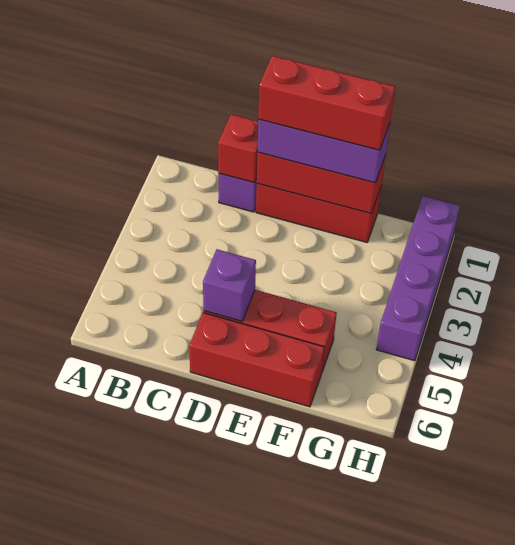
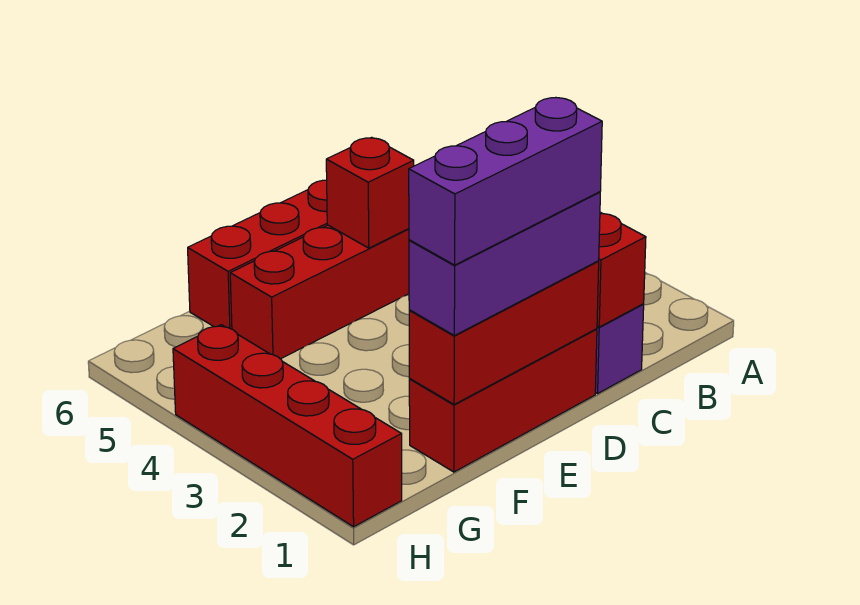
red brick D1:F1 level 4 -> purple brick D1:F1 level 4
purple brick D5 level 2 -> red brick D5 level 2
purple brick H1:H4 level 1 -> red brick H1:H4 level 1

